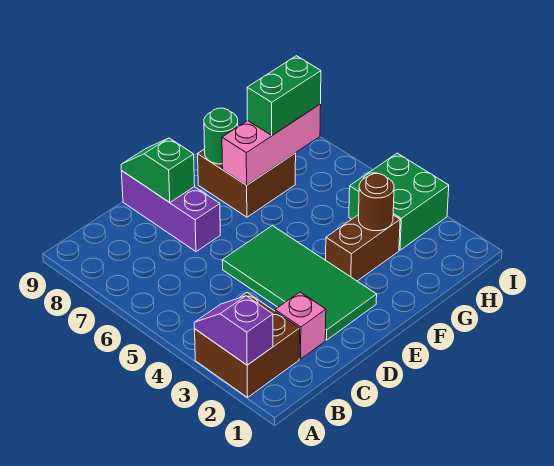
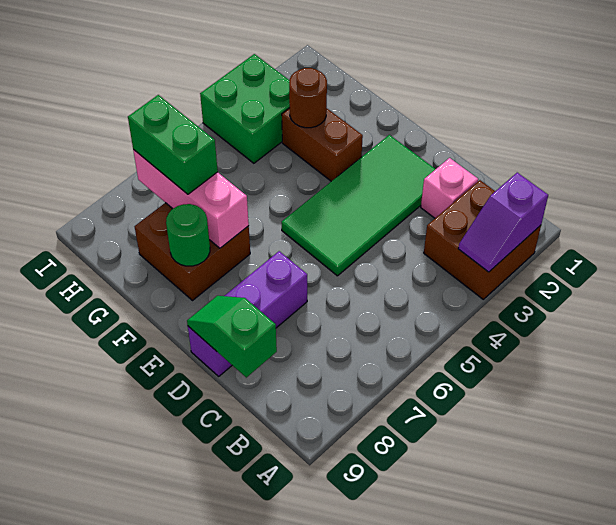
green slope D8:D9 level 2 top 8 -> green slope C9:D9 level 2 top C

